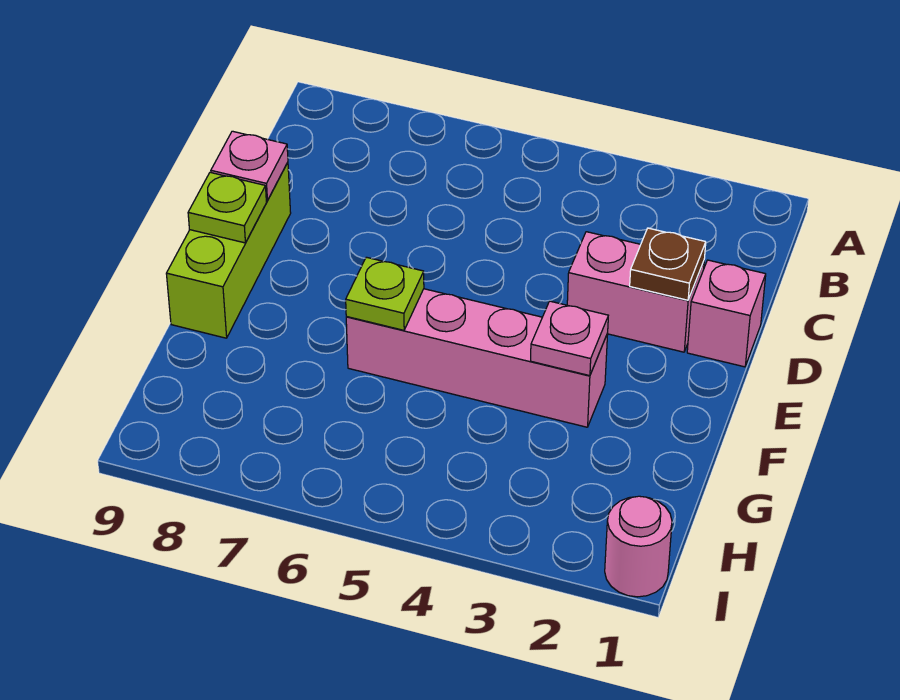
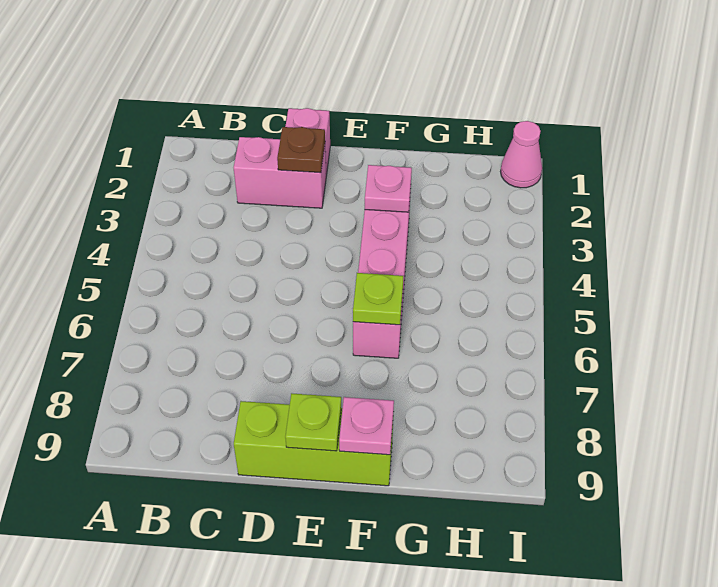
pink brick D2:D3 level 1 -> pink brick C2:D2 level 1
pink plate D9 level 2 -> pink plate F9 level 2
pink round brick I1 level 1 -> pink cone I1 level 1

